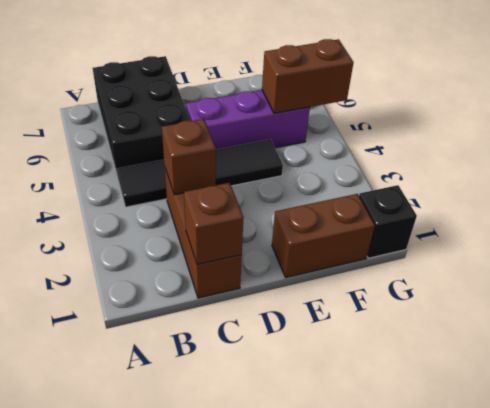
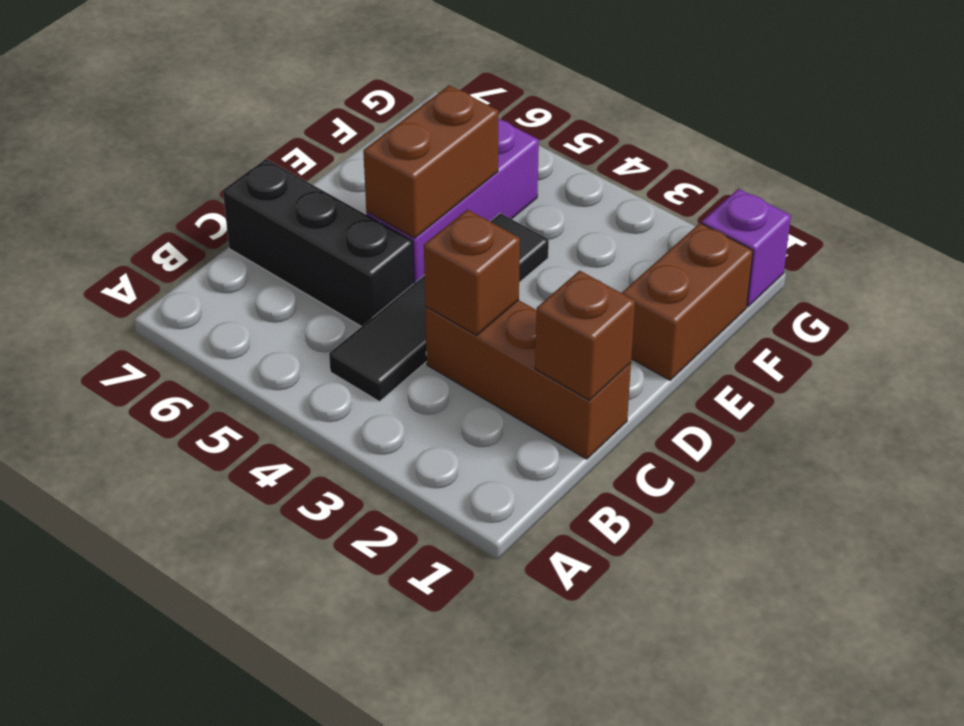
black brick B5:C7 level 1 -> black brick C5:C7 level 1
brown brick F5:G5 level 2 -> brown brick D5:E5 level 2
black brick G1 level 1 -> purple brick G1 level 1

